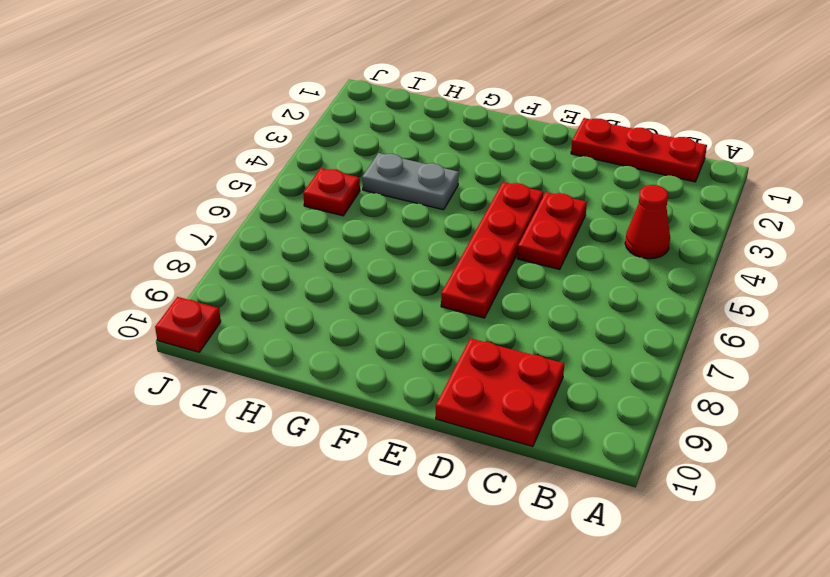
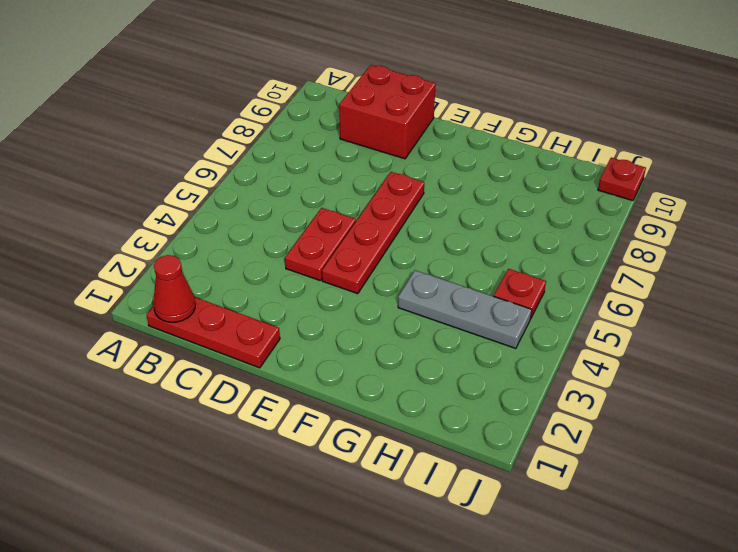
red cone B4 level 1 -> red cone B1 level 2
red plate C9:D10 level 1 -> red brick C9:D10 level 1
grey plate G4:H4 level 1 -> grey plate G4:I4 level 1

